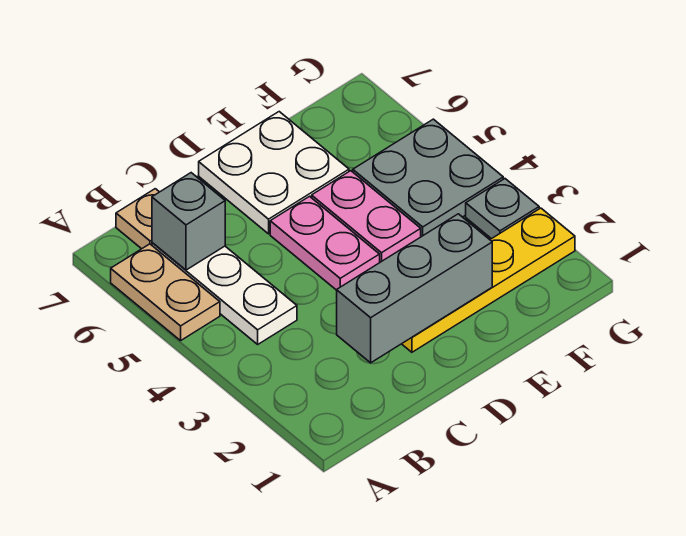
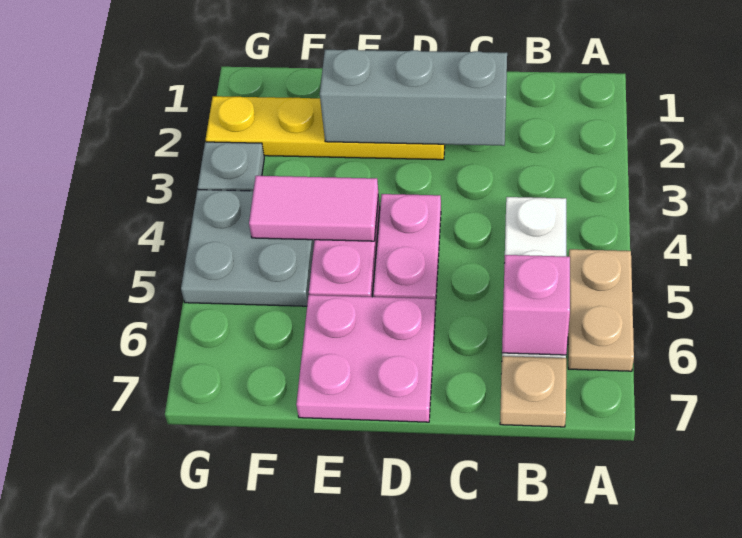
grey brick B6 level 2 -> pink brick B6 level 2
white plate D6:E7 level 1 -> pink plate D6:E7 level 1
none -> pink tile E4:F4 level 2

